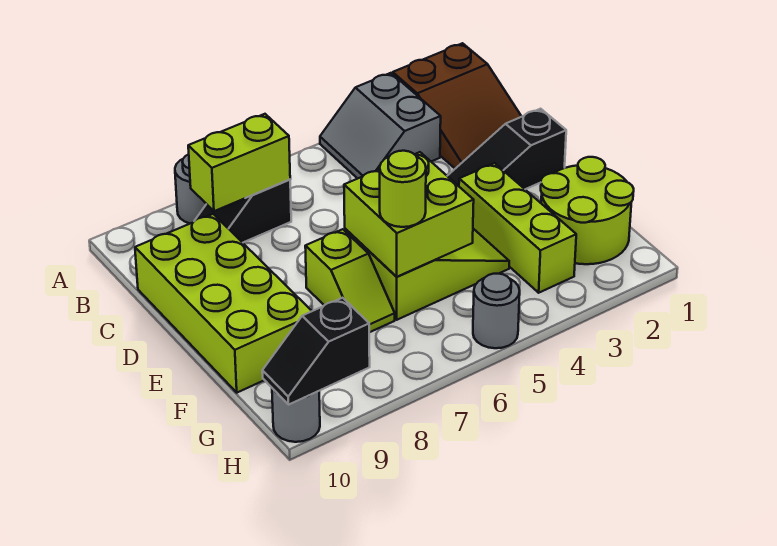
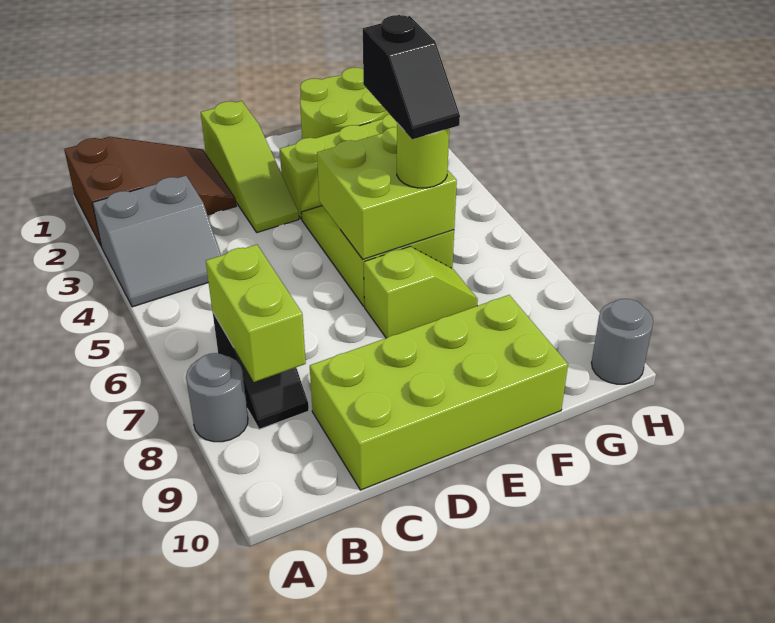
black slope D1:D3 level 1 top 1 -> lime slope D1:D3 level 1 top 1
grey round brick H5 level 1 -> none
black slope H9:H10 level 2 top 9 -> black slope F5:F6 level 4 top 5

